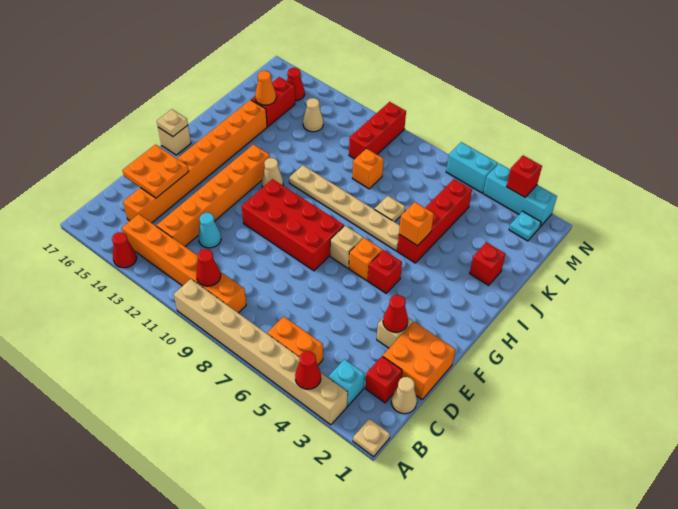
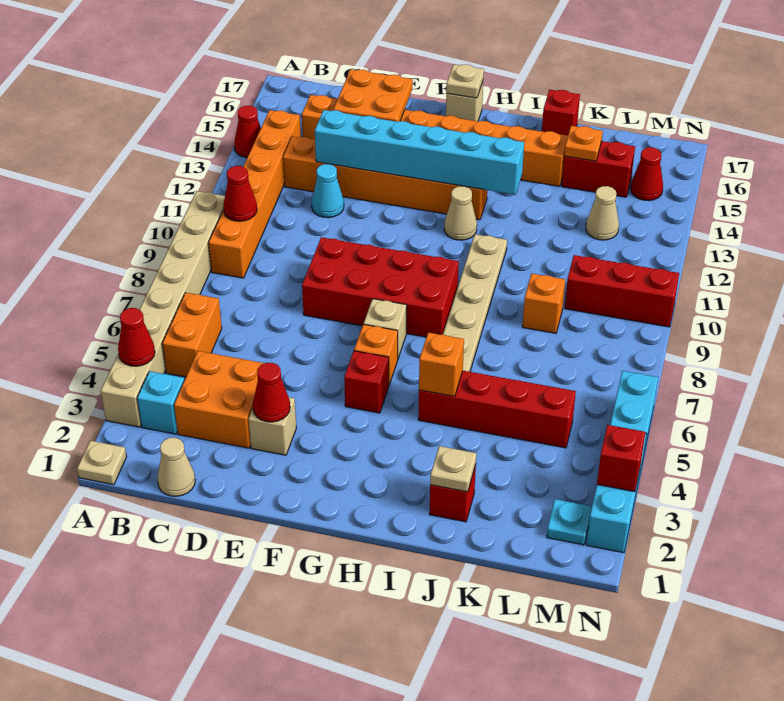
red brick C2 level 1 -> red brick J17 level 1
orange brick D1:E2 level 1 -> orange brick C3:D4 level 1
none -> cyan brick D13:I13 level 2
red brick F8:G11 level 1 -> red brick E8:H9 level 1
tan plate J7 level 1 -> tan plate J2 level 2
orange cone K15 level 2 -> orange plate K15 level 2

